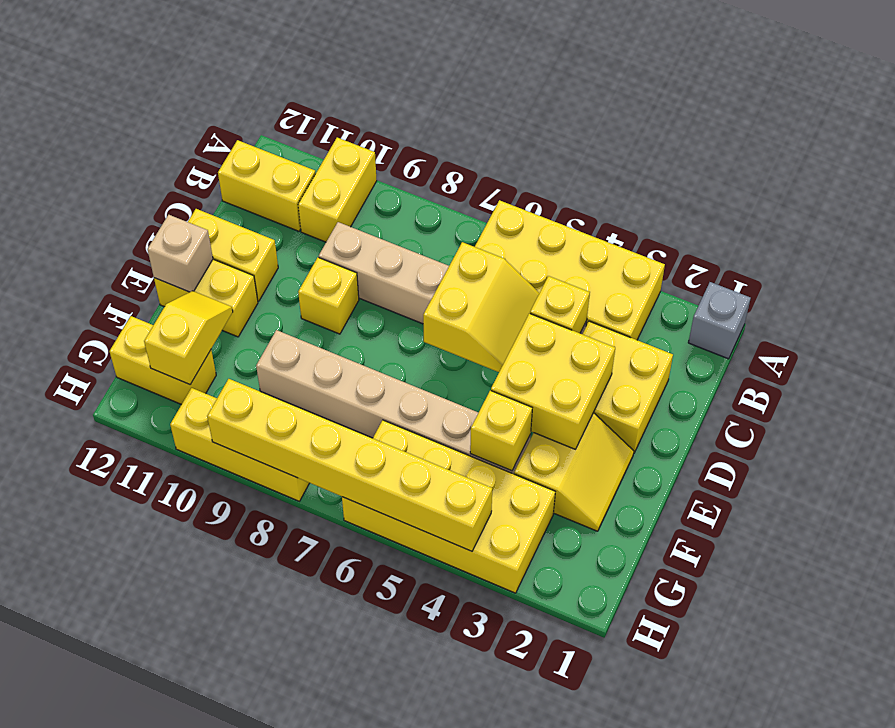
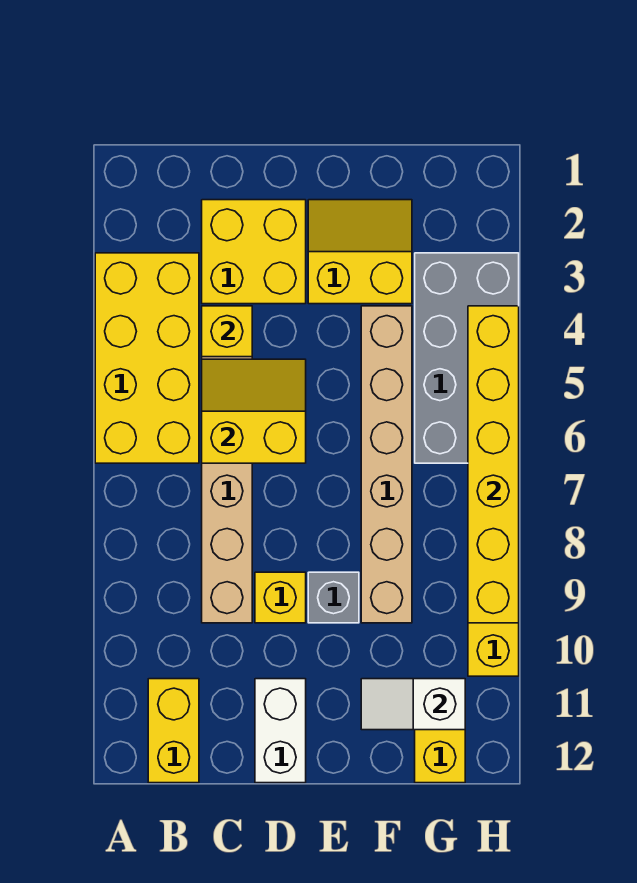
grey brick A1 level 1 -> grey brick E9 level 1
yellow brick A10:B10 level 1 -> none
yellow brick D3:E4 level 2 -> none
yellow brick D11:D12 level 1 -> white brick D11:D12 level 1
yellow brick E11:E12 level 1 -> none
tan brick E12 level 2 -> none
yellow brick F4 level 2 -> none
yellow slope F11:G11 level 2 top G -> white slope F11:G11 level 2 top G
yellow brick G3:H6 level 1 -> grey brick G3:H6 level 1

